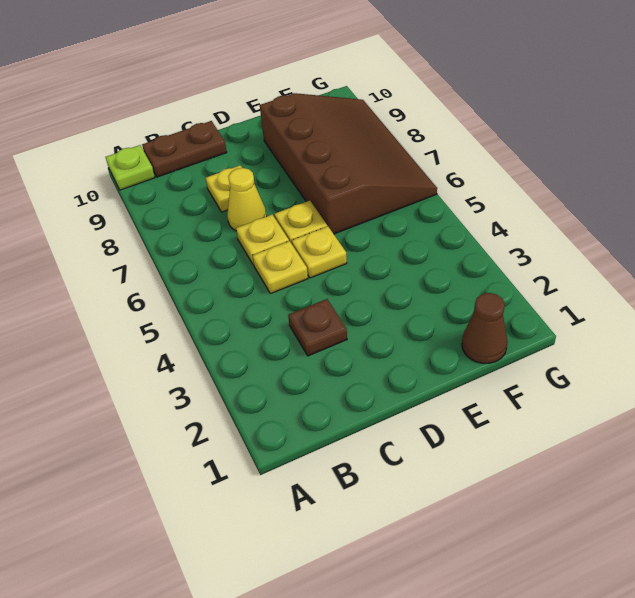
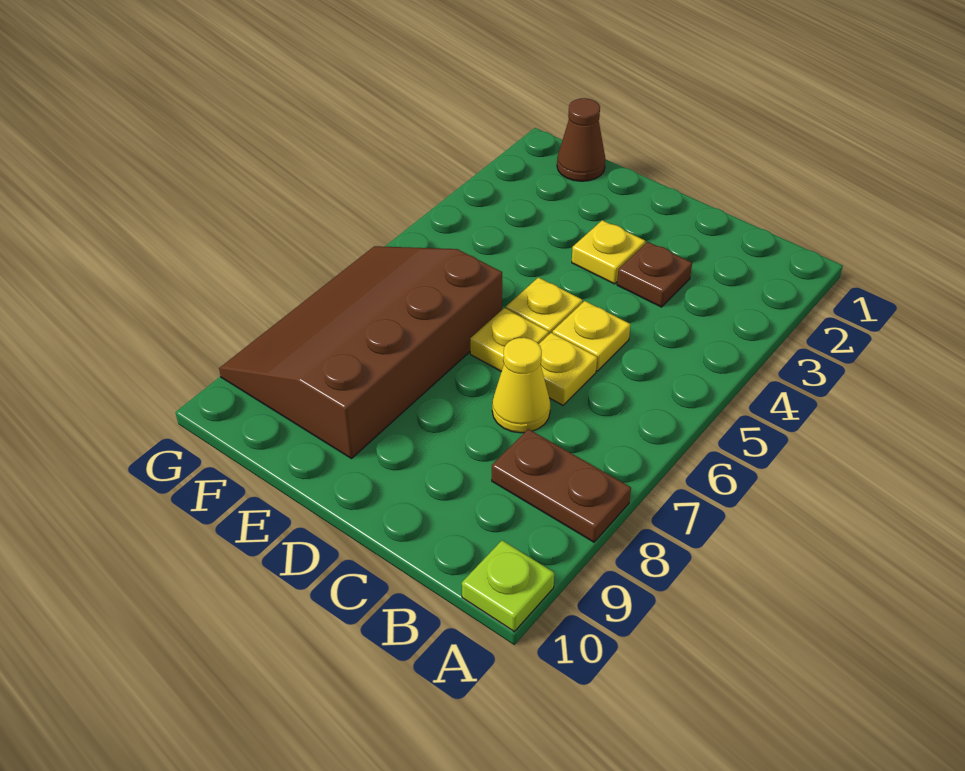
brown plate B10:C10 level 1 -> brown plate A8:B8 level 1
yellow plate C8 level 1 -> yellow plate D3 level 1

